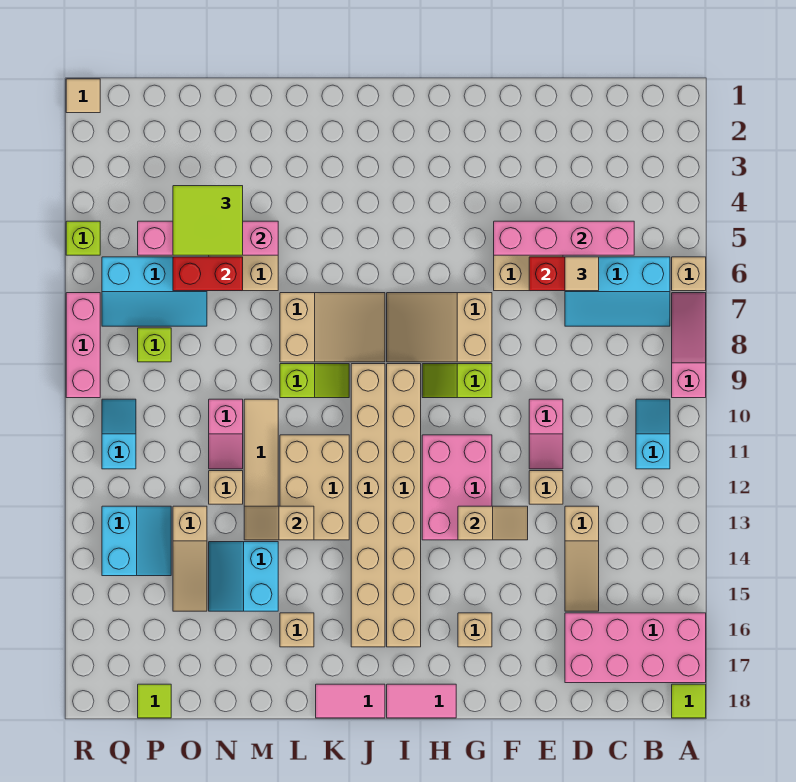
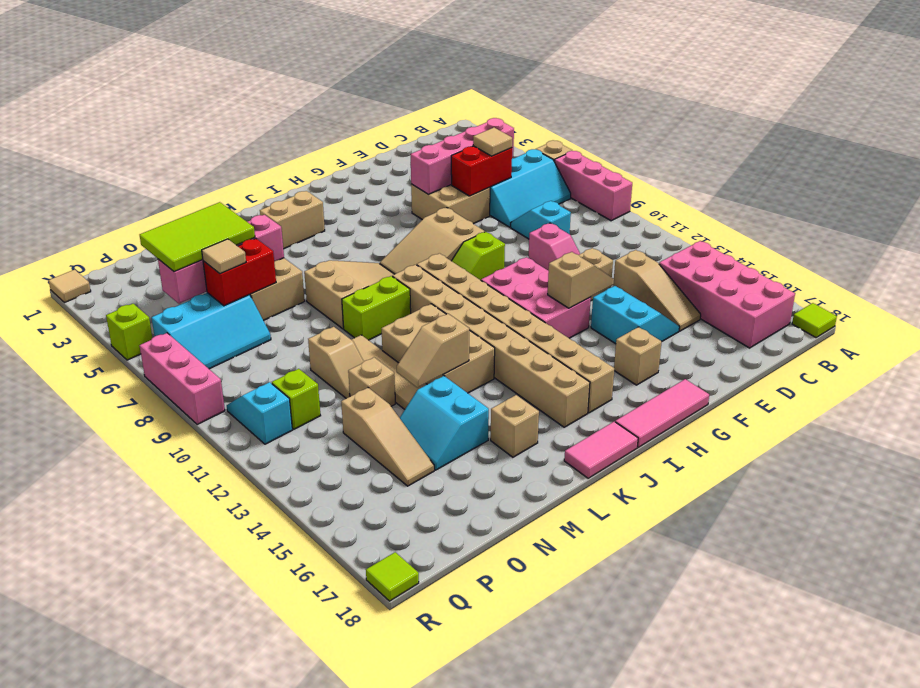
pink slope A7:A9 level 1 top 9 -> pink brick A7:A9 level 1
pink brick A16:D17 level 1 -> pink brick B14:C17 level 1
cyan slope B10:B11 level 1 top 11 -> cyan slope D8:D9 level 1 top 9
pink tile H18:I18 level 1 -> pink tile G18:I18 level 1
none -> tan brick J3:K3 level 1
lime slope K9:L9 level 1 top L -> lime brick K9:L9 level 1
lime tile N4:O5 level 3 -> lime tile N4:P5 level 3
pink slope N10:N11 level 1 top 10 -> tan slope N10:N11 level 1 top 10
none -> tan tile O6 level 3
lime brick P8 level 1 -> lime brick P11 level 1
cyan slope P13:Q14 level 1 top Q -> cyan slope E14:F15 level 1 top F
lime tile P18 level 1 -> lime tile R18 level 1

